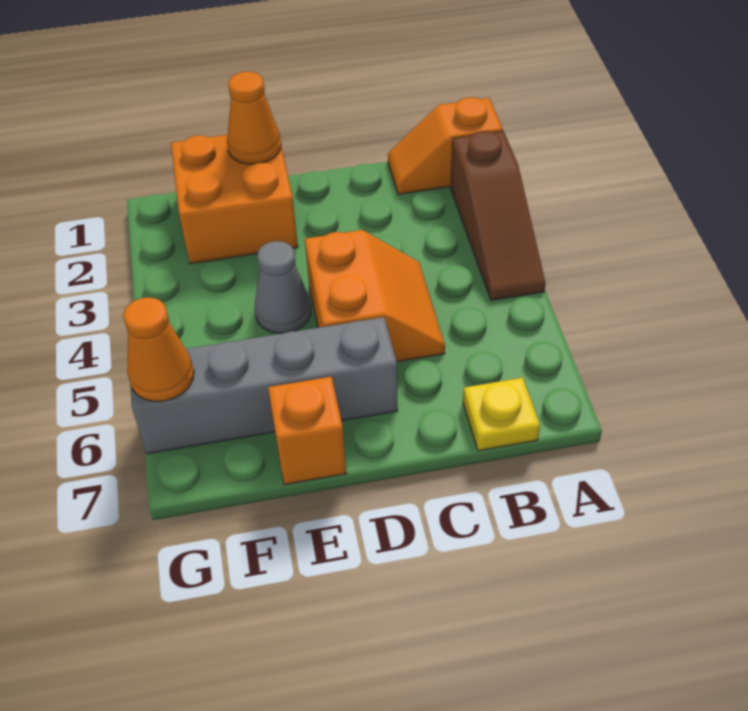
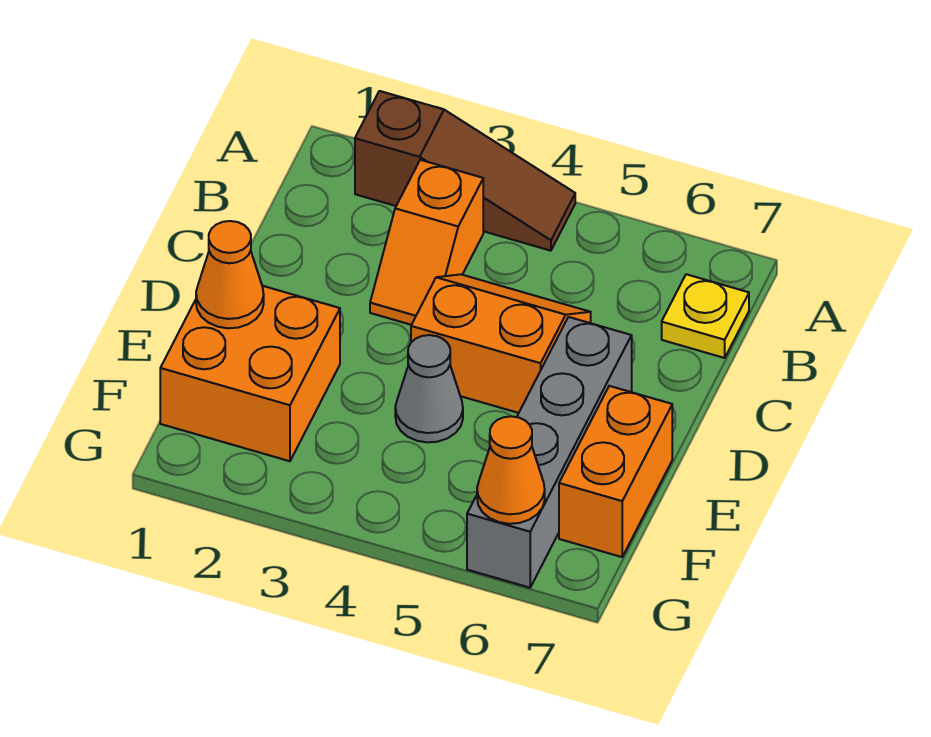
orange slope A1:B1 level 1 top A -> orange slope B3:C3 level 1 top B
orange brick E7 level 1 -> orange brick E7:F7 level 1

